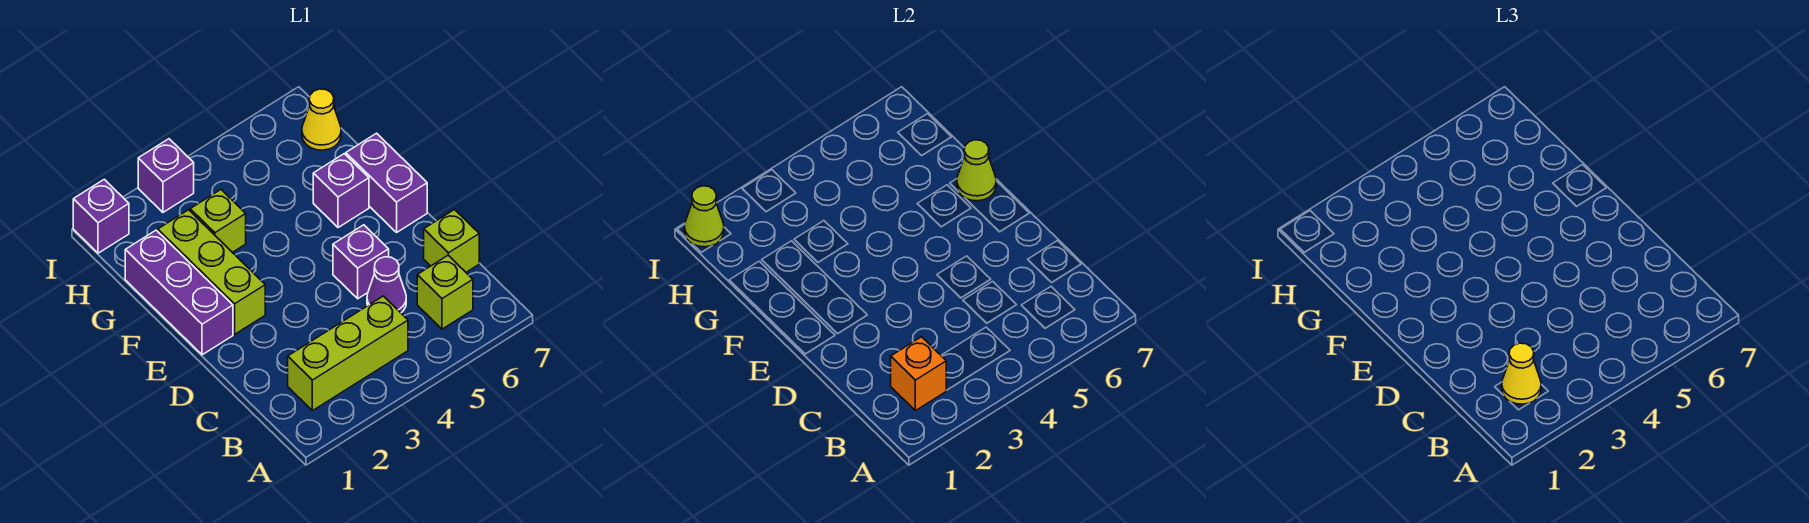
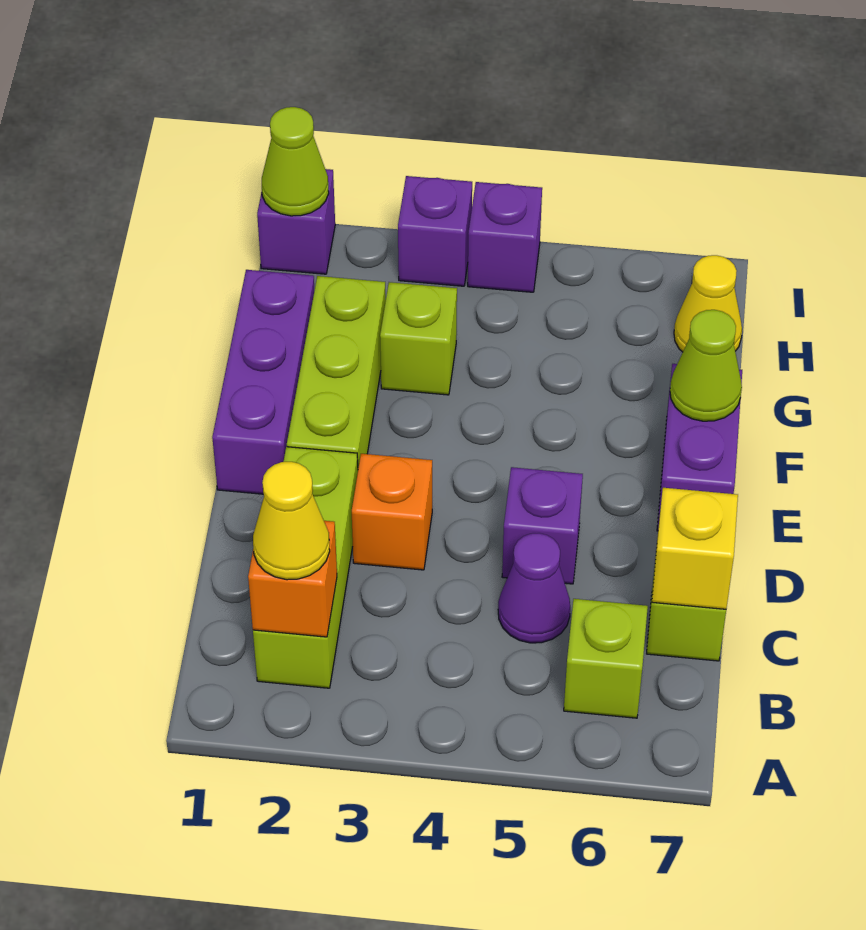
lime brick B2:B4 level 1 -> lime brick B2:D2 level 1
none -> yellow brick C7 level 2
none -> orange brick D3 level 1
purple brick F6 level 1 -> purple brick I4 level 1

